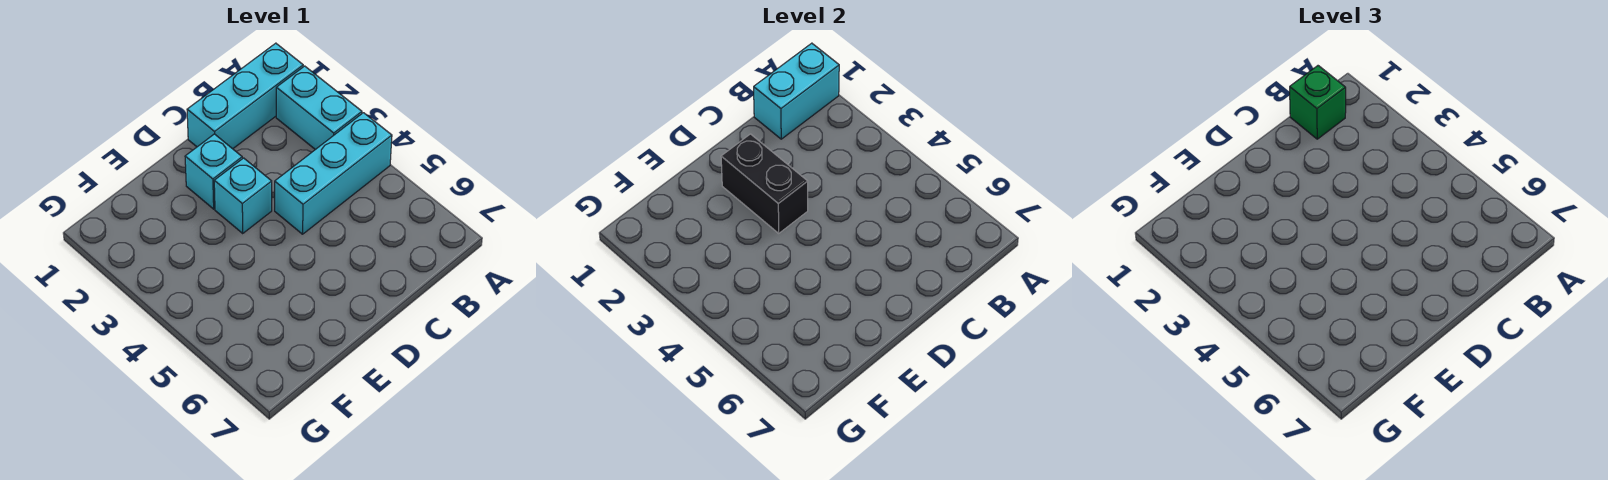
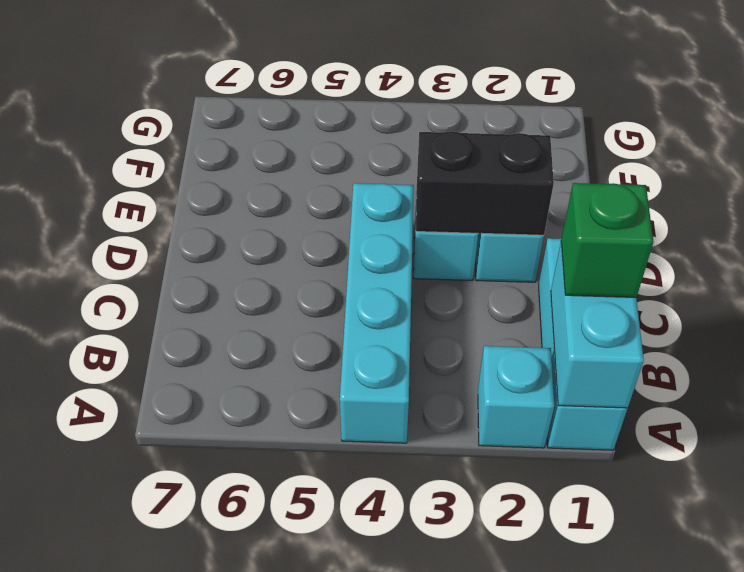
cyan brick A2:A3 level 1 -> cyan brick A2 level 1
cyan brick A4:C4 level 1 -> cyan brick A4:D4 level 1

